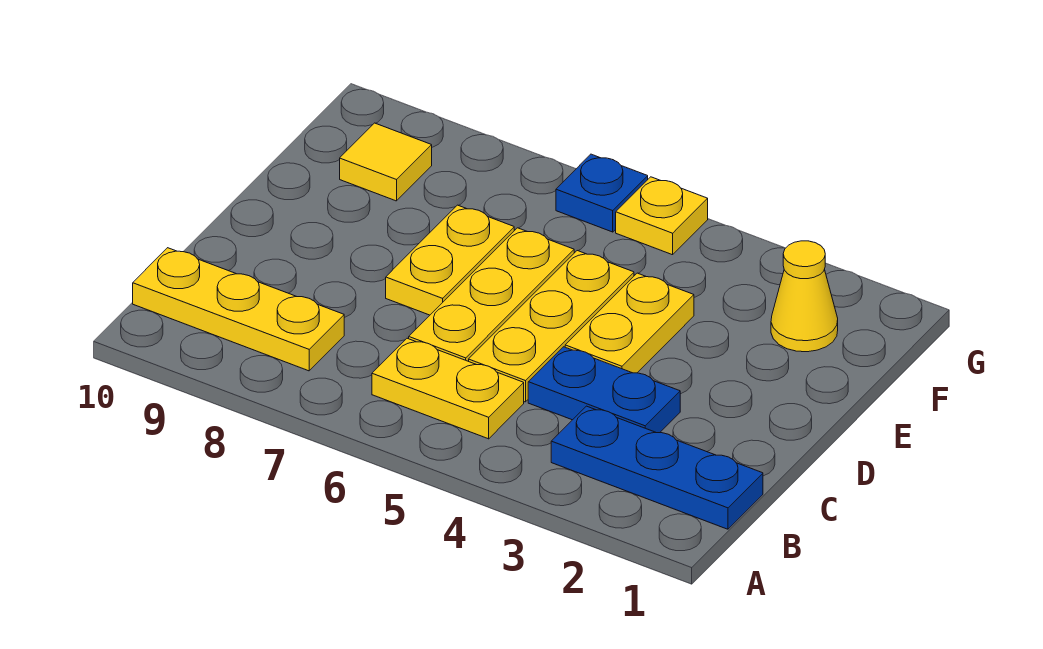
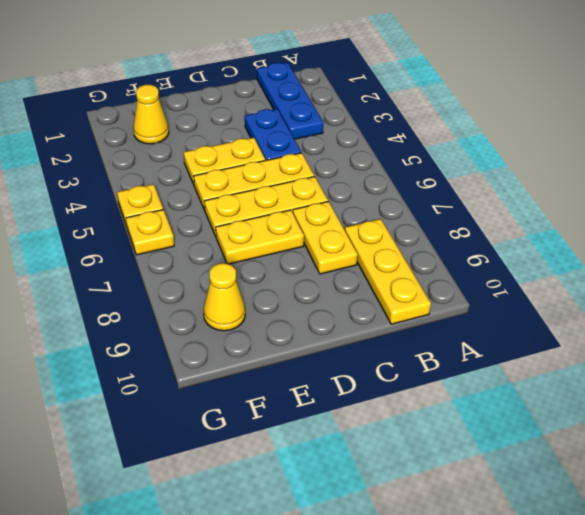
yellow plate B5:B6 level 1 -> yellow plate C7:C8 level 1
yellow tile F9 level 1 -> yellow cone F9 level 1
blue plate G6 level 1 -> yellow plate G6 level 1

